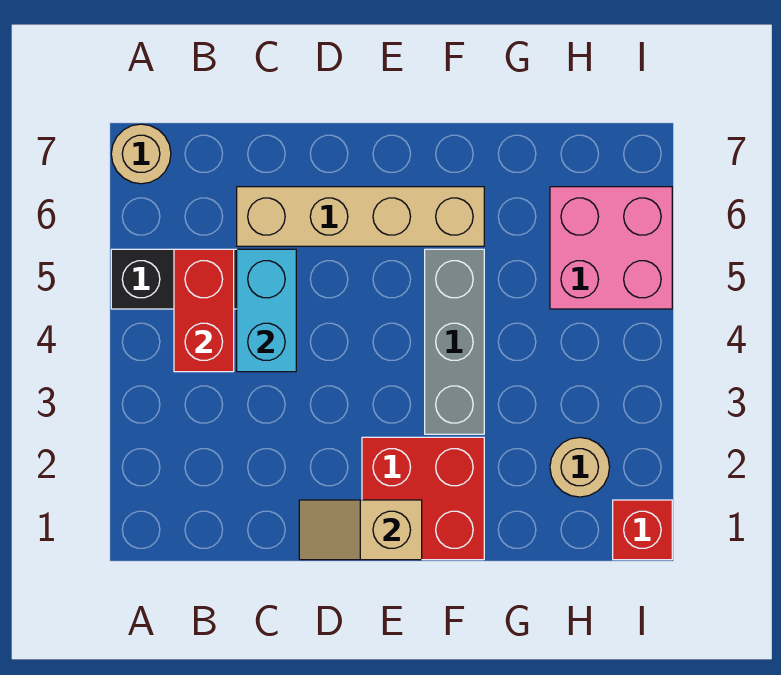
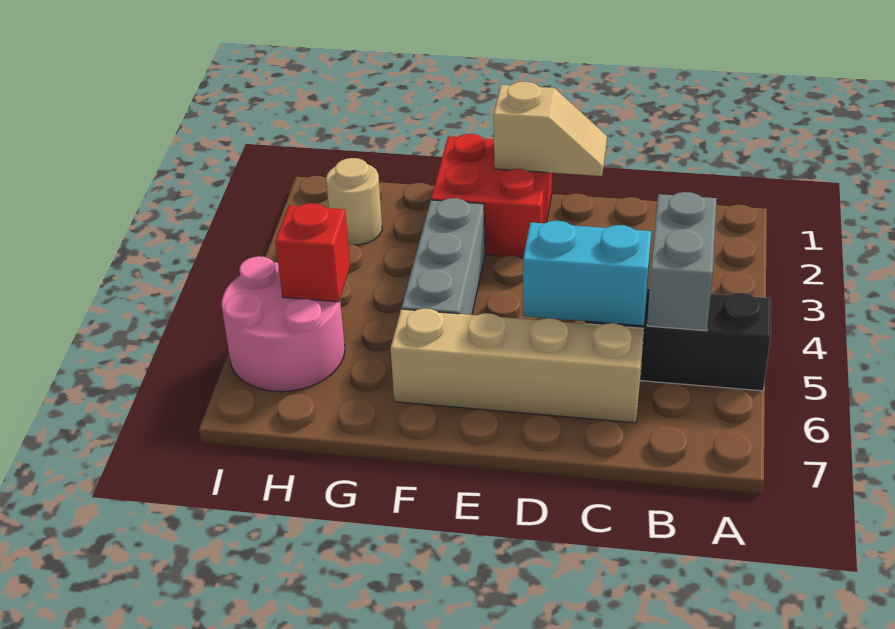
tan round brick A7 level 1 -> none
red brick B4:B5 level 2 -> grey brick B4:B5 level 2
cyan brick C4:C5 level 2 -> cyan brick C5:D5 level 2
pink brick H5:I6 level 1 -> pink round brick H5:I6 level 1
red brick I1 level 1 -> red brick H5 level 2

